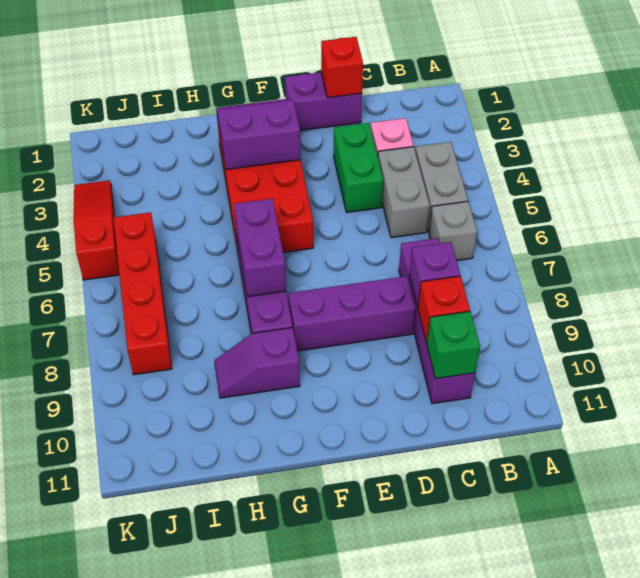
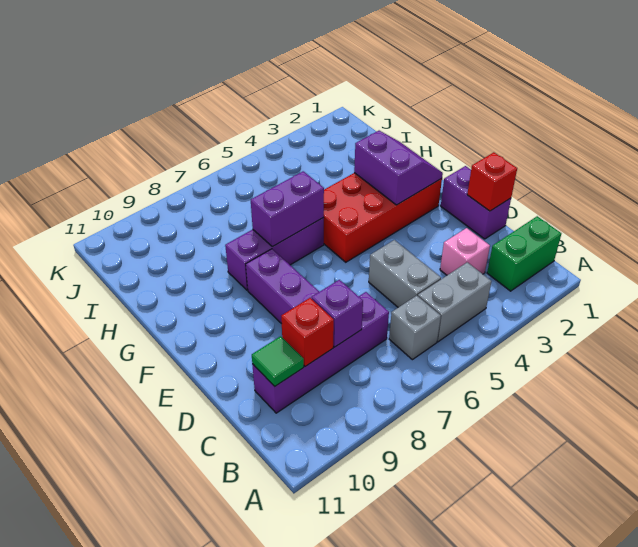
grey brick C4:C5 level 1 -> grey brick C5:D5 level 1
green brick C10 level 2 -> green tile C10 level 2
green brick D3:D4 level 1 -> green brick B1:B2 level 1
purple slope G9:H9 level 1 top G -> none
red brick J5:J8 level 1 -> none
red slope K3:K5 level 1 top 5 -> none

